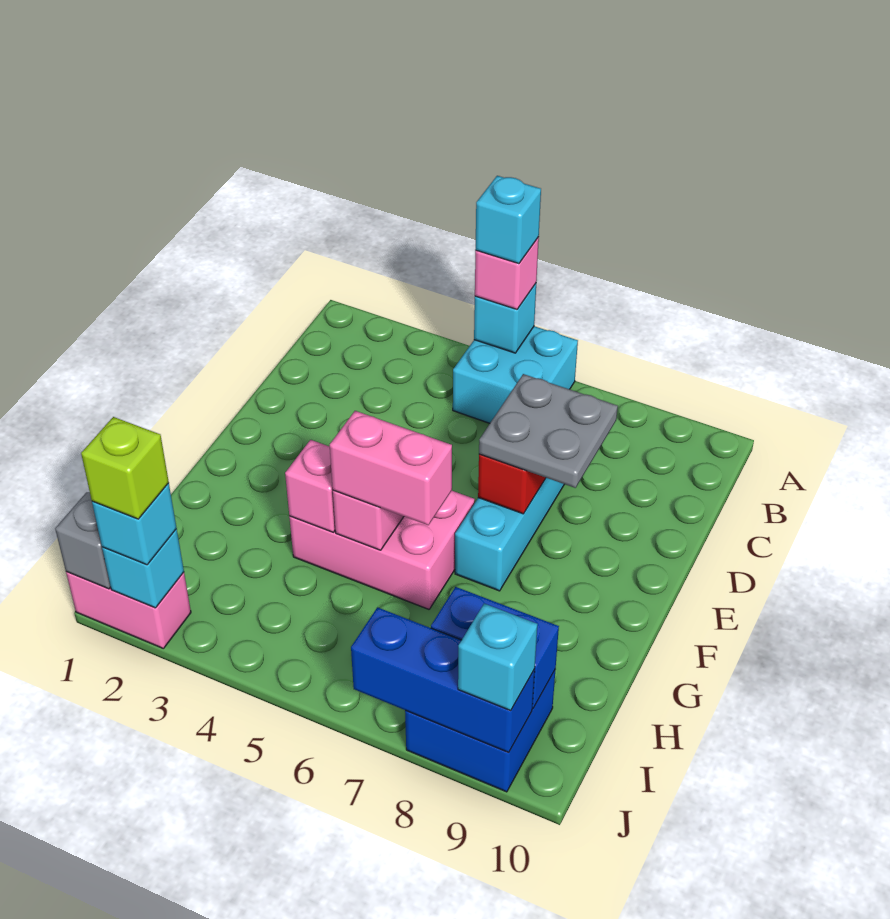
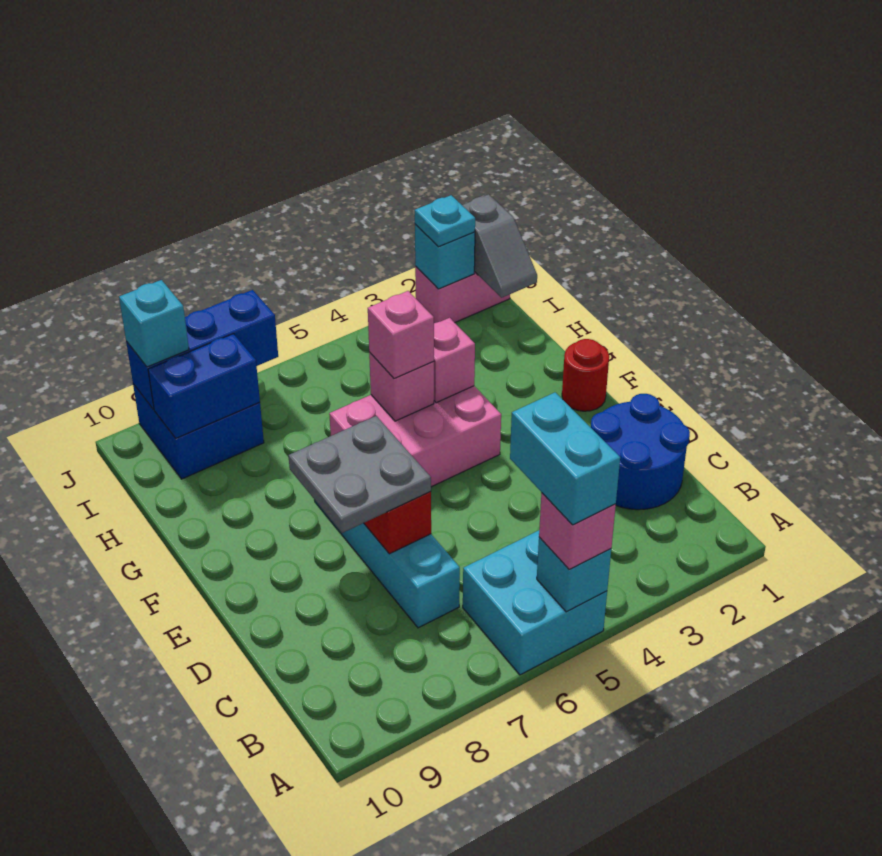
cyan brick A5 level 4 -> cyan brick A5:B5 level 4
none -> blue round brick C1:D2 level 1
none -> red round brick F1 level 1
pink brick G5:G6 level 3 -> pink brick G5 level 3
cyan brick J2 level 3 -> cyan plate J2 level 3
lime brick J2 level 4 -> none

